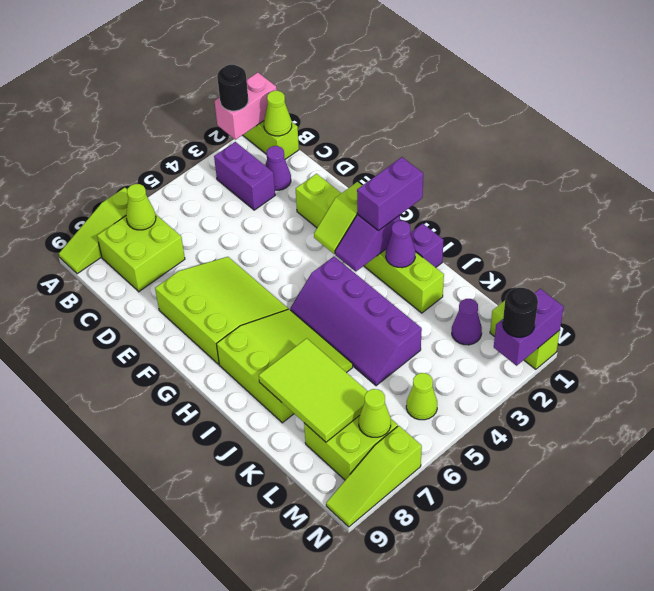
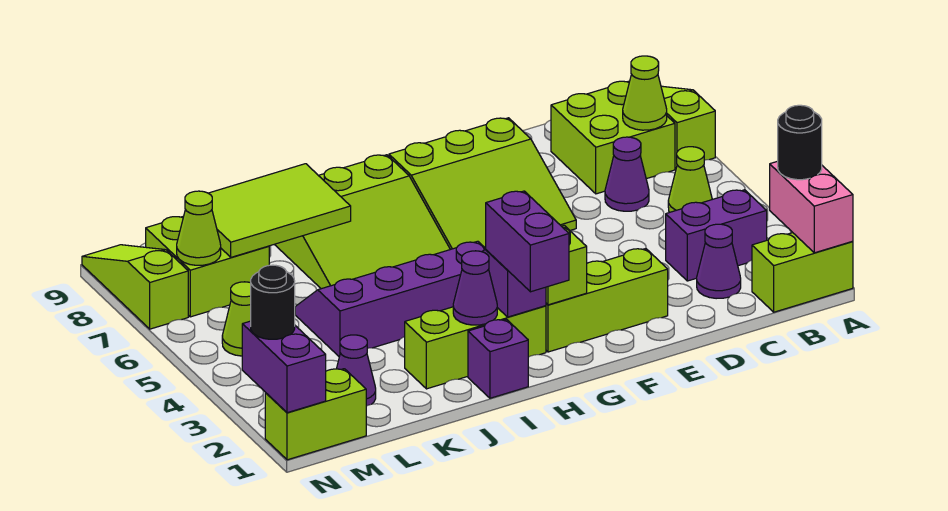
lime cone B1 level 2 -> lime cone B5 level 1
none -> purple cone C6 level 1

